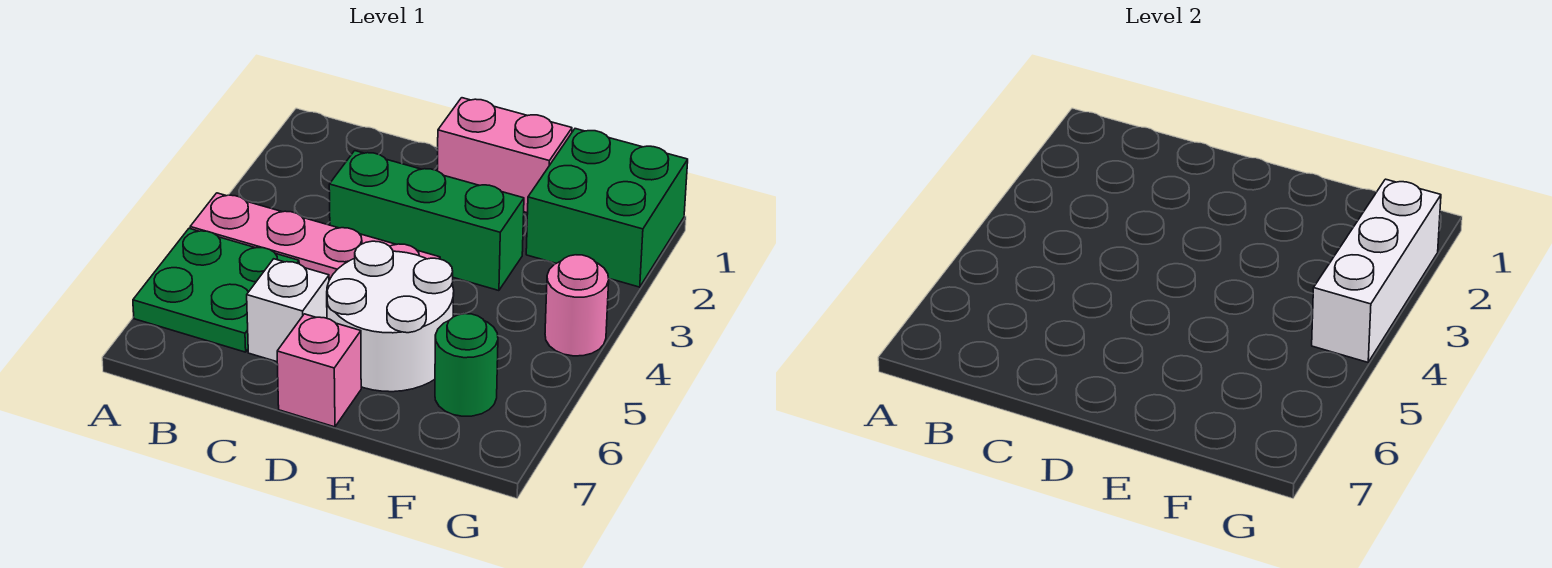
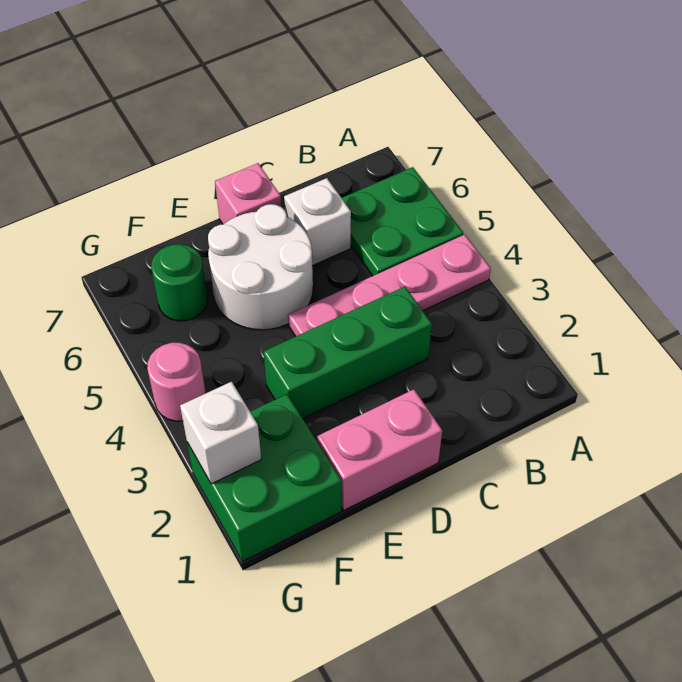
white brick G2:G4 level 2 -> white brick G2 level 2

